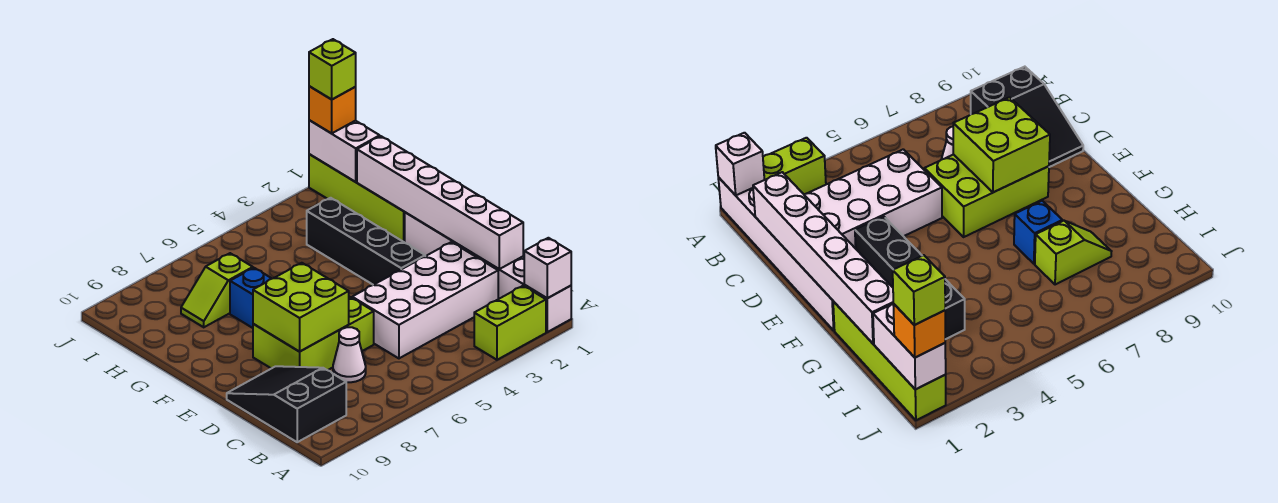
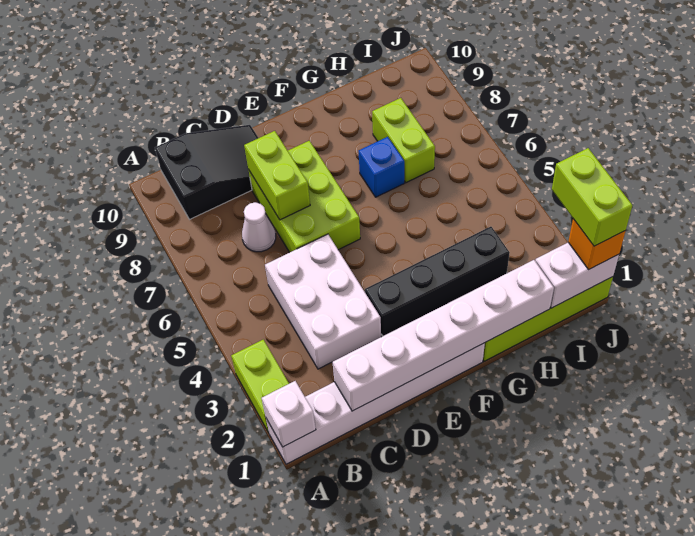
white brick C2:D5 level 1 -> white brick C3:D5 level 1
lime brick D7:E8 level 2 -> lime brick D7:D8 level 2
lime slope H7:H8 level 1 top 7 -> lime brick H7:H8 level 1
lime brick J1 level 4 -> lime brick J1:J2 level 4

